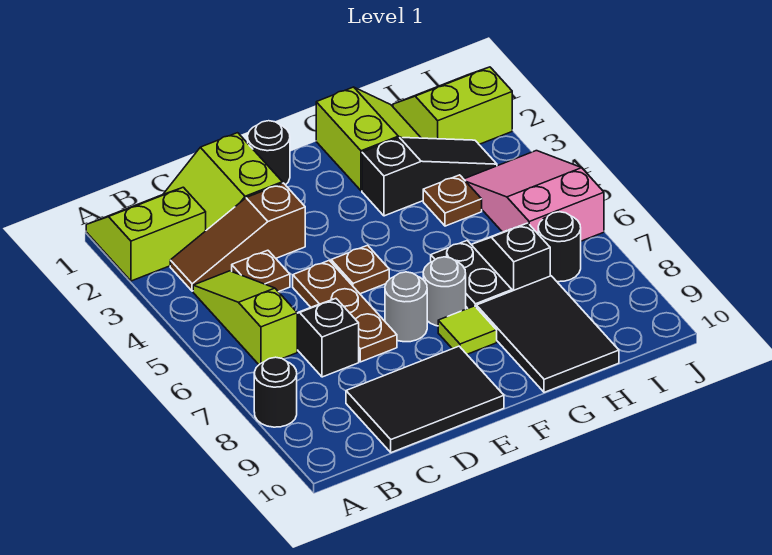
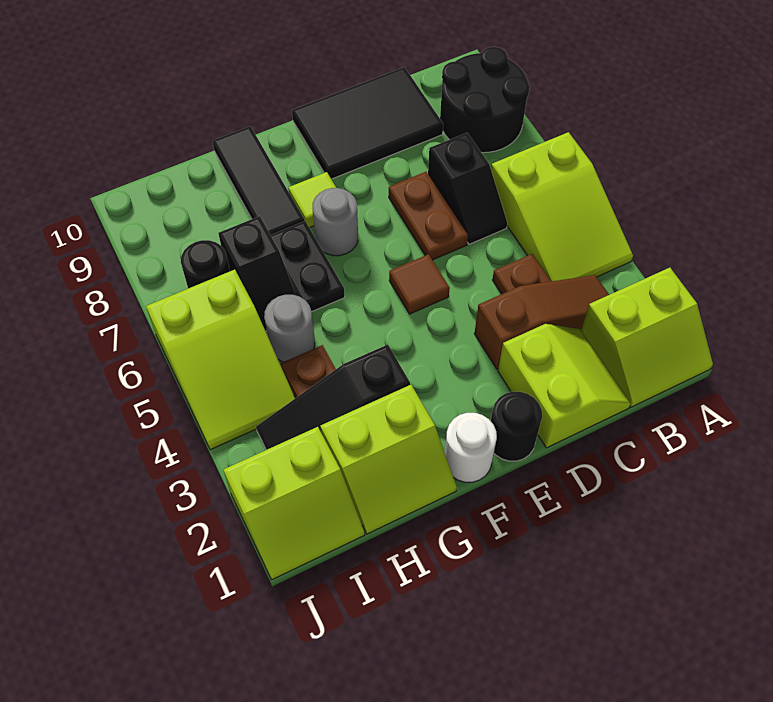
black round brick A8 level 1 -> black round brick A8:B9 level 1
lime slope B4:B6 level 1 top 6 -> lime slope A4:B6 level 1 top 6
brown plate D5:D7 level 1 -> brown plate D6:D7 level 1
brown plate E5 level 1 -> brown tile E5 level 1
grey round brick E7 level 1 -> grey round brick H5 level 1
none -> white round brick F1 level 1
lime slope G1:H2 level 1 top G -> lime slope G1:H2 level 1 top 2
black tile G8:H10 level 1 -> black tile G8:G10 level 1
pink slope I4:J6 level 1 top 6 -> lime slope I4:J6 level 1 top 6

